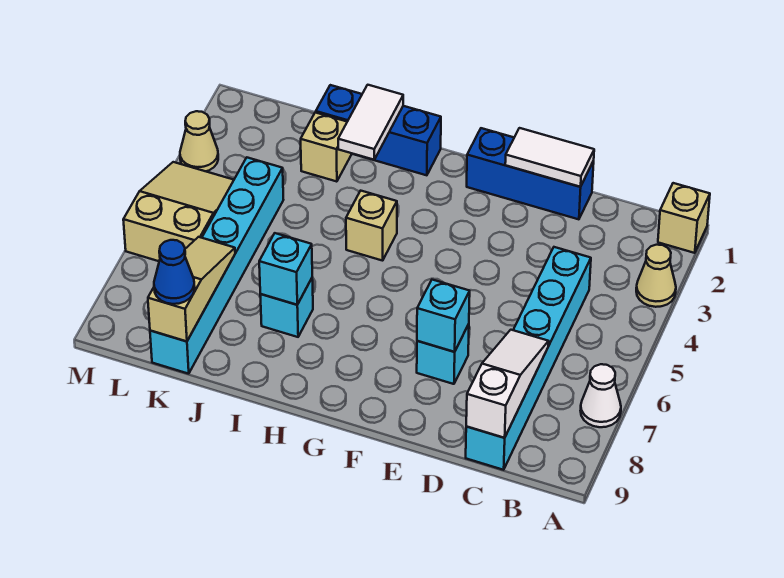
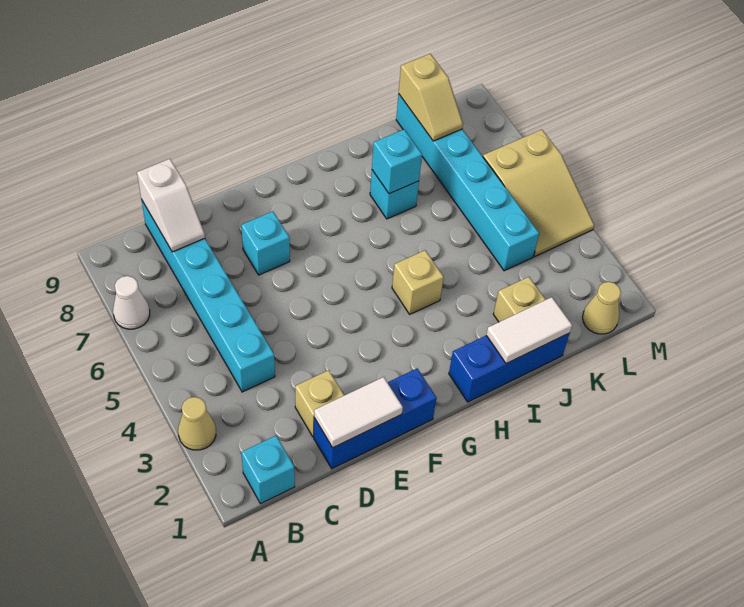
tan brick A1 level 1 -> tan brick D2 level 1
white slope C7:C9 level 2 top 9 -> white slope C8:C9 level 2 top 9
cyan brick E7 level 2 -> cyan brick B1 level 1
white tile I1:I2 level 2 -> white tile I1:J1 level 2
tan slope K7:K9 level 2 top 9 -> tan slope K8:K9 level 2 top 9
blue cone K9 level 3 -> none
tan cone M3 level 1 -> tan cone L1 level 1

